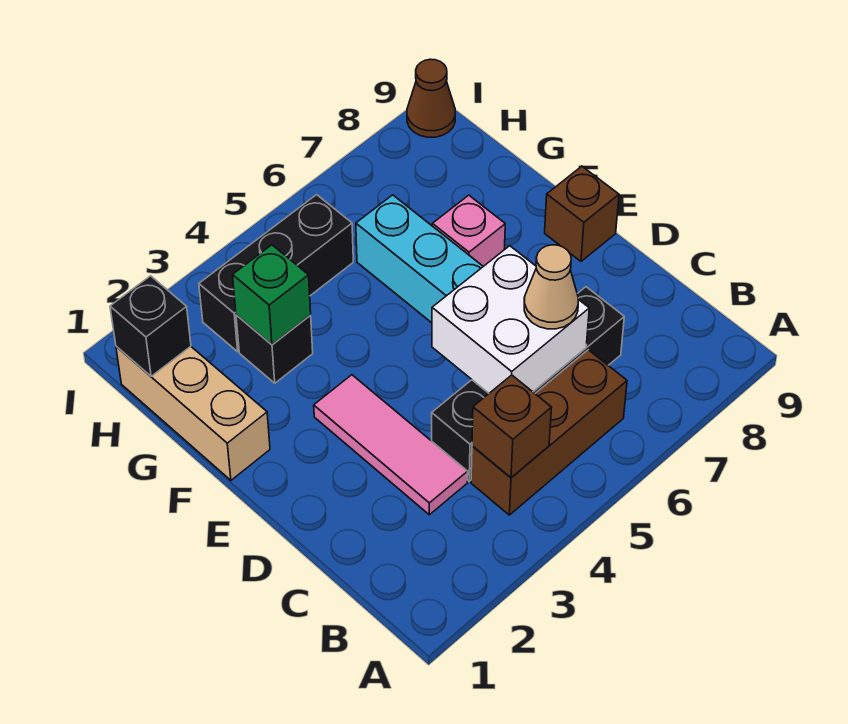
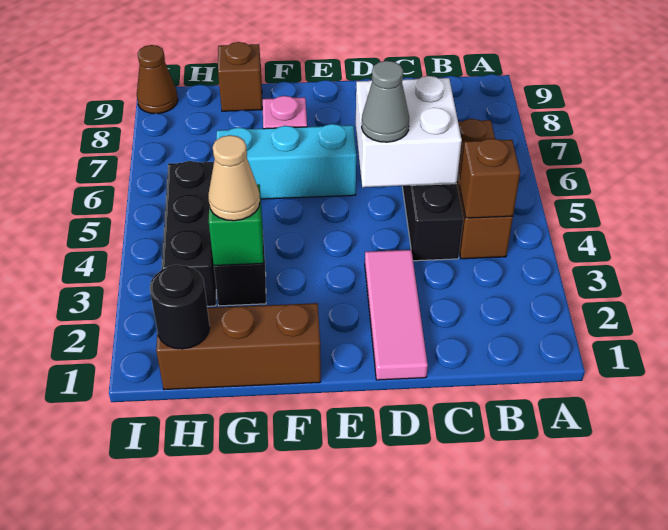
pink tile C3:E3 level 1 -> pink tile D1:D3 level 1
tan cone C6 level 3 -> tan cone G3 level 3
none -> grey cone D5 level 3
brown brick E9 level 1 -> brown brick G9 level 1
tan brick F1:H1 level 1 -> brown brick F1:H1 level 1
black brick H1 level 2 -> black round brick H1 level 2

